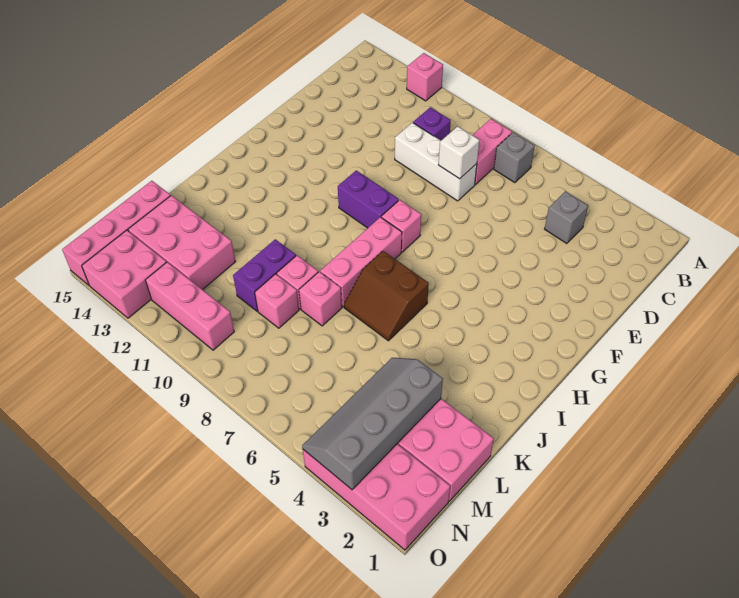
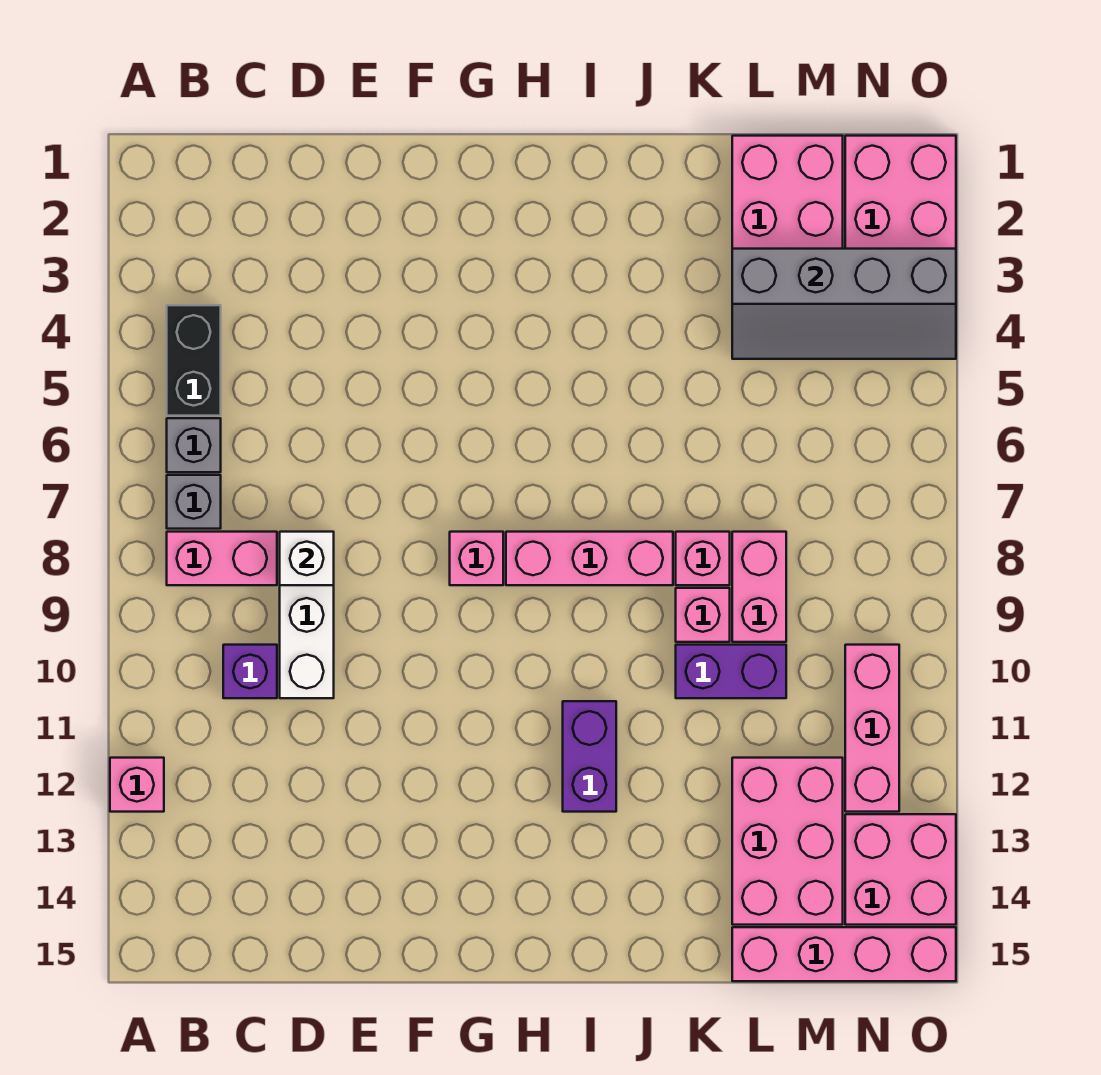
none -> black brick B4:B5 level 1
grey brick C4 level 1 -> grey brick B6 level 1
purple brick G9:G10 level 1 -> purple brick I11:I12 level 1
brown slope I6:J7 level 1 top I -> none
pink brick L9 level 1 -> pink brick L8:L9 level 1

